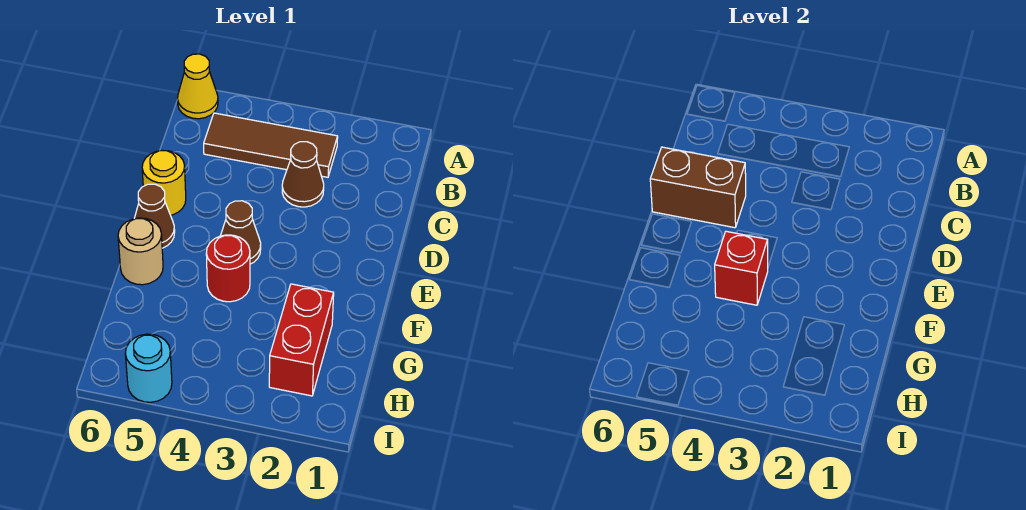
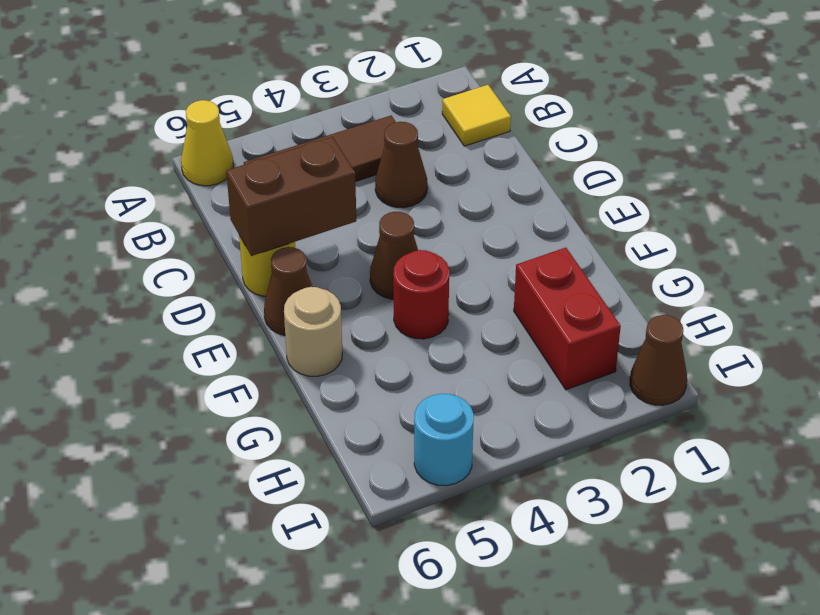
none -> yellow tile B1 level 1
red brick F4 level 2 -> none
none -> brown cone I1 level 1

